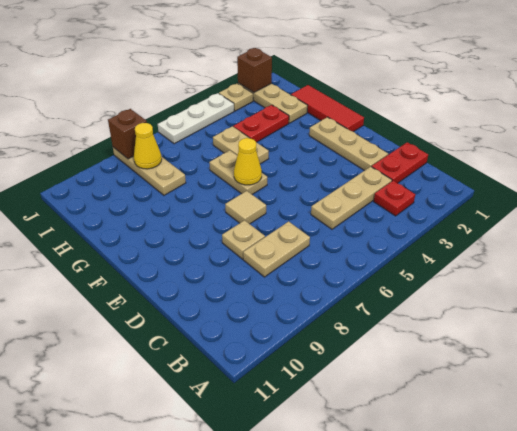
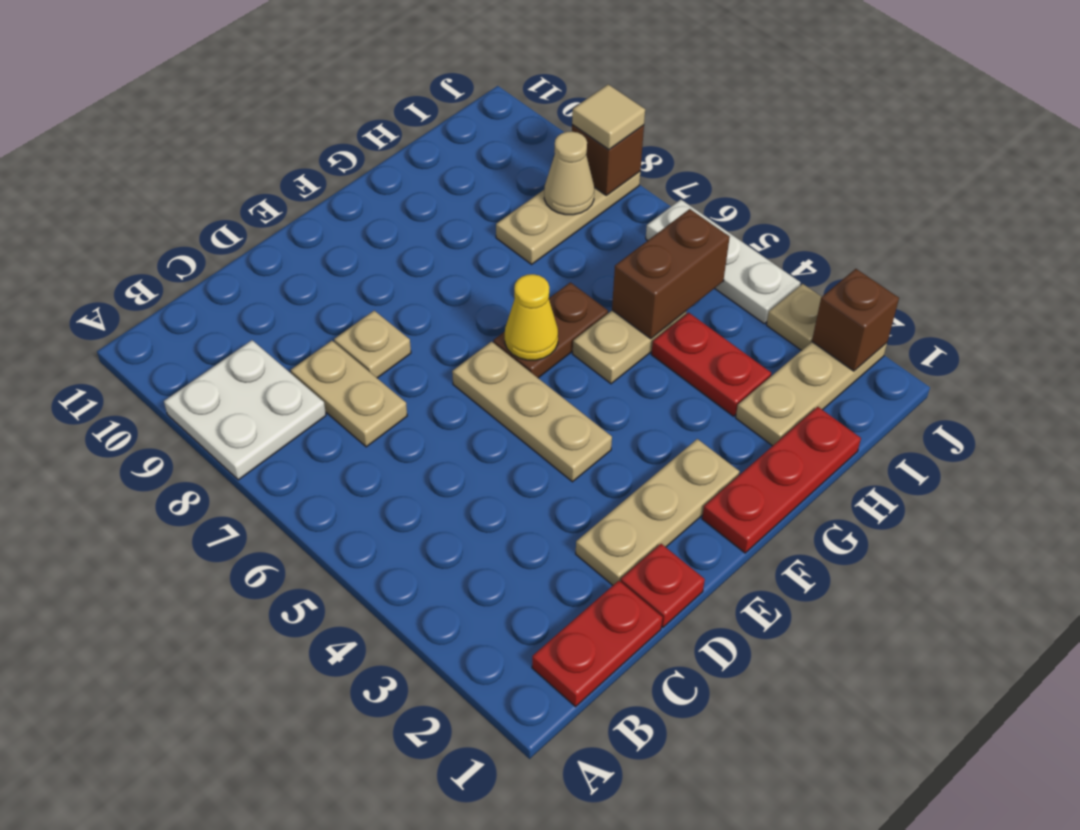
none -> white plate A8:B9 level 1
red plate B3 level 1 -> red plate D1 level 1
red plate C1:C2 level 1 -> red plate B1:C1 level 1
tan plate C3:C5 level 1 -> tan plate E4:E6 level 1
tan tile E7 level 1 -> tan tile J8 level 3
red tile F1:H1 level 1 -> red plate F1:H1 level 1
tan plate F6:G6 level 1 -> brown plate F6:G6 level 1
none -> brown brick H5:I5 level 2
yellow cone I8 level 2 -> tan cone I8 level 2

